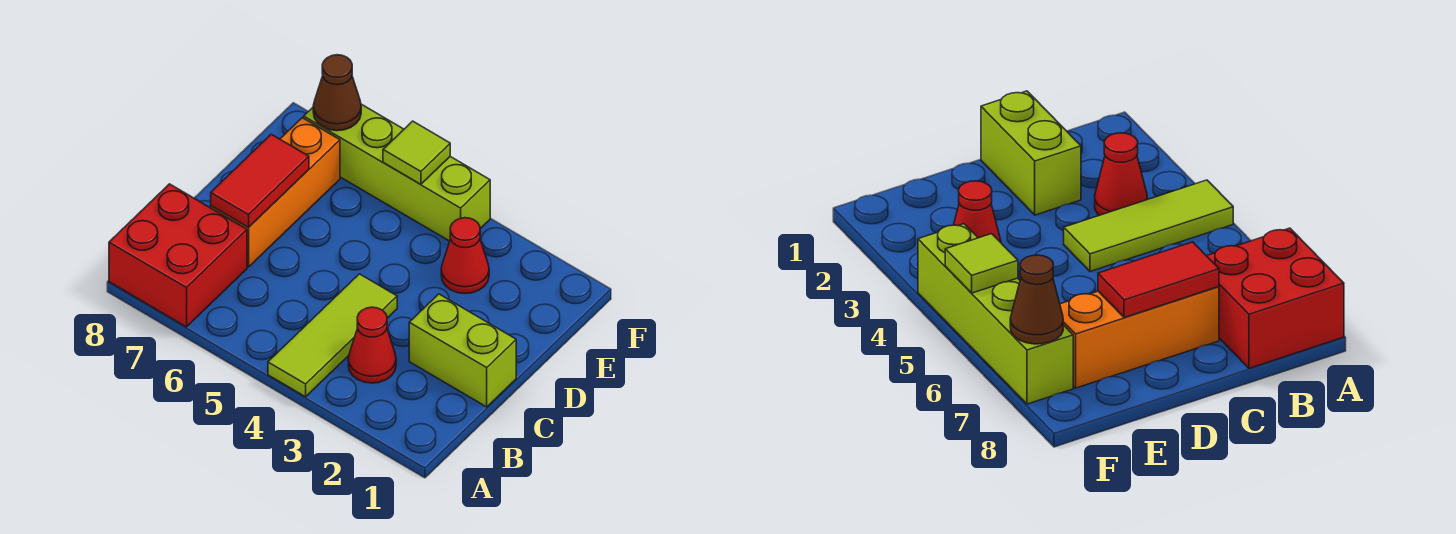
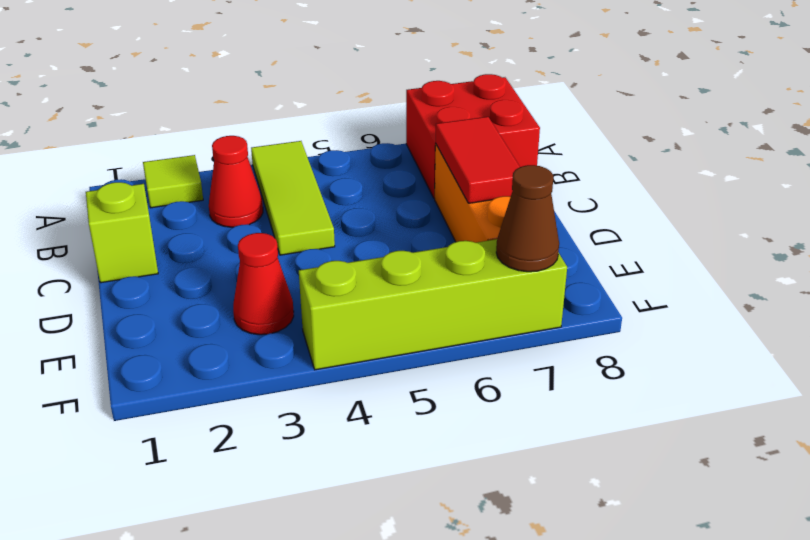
lime brick C1:C2 level 1 -> lime brick C1 level 1
lime tile F5 level 2 -> lime tile A2 level 1

